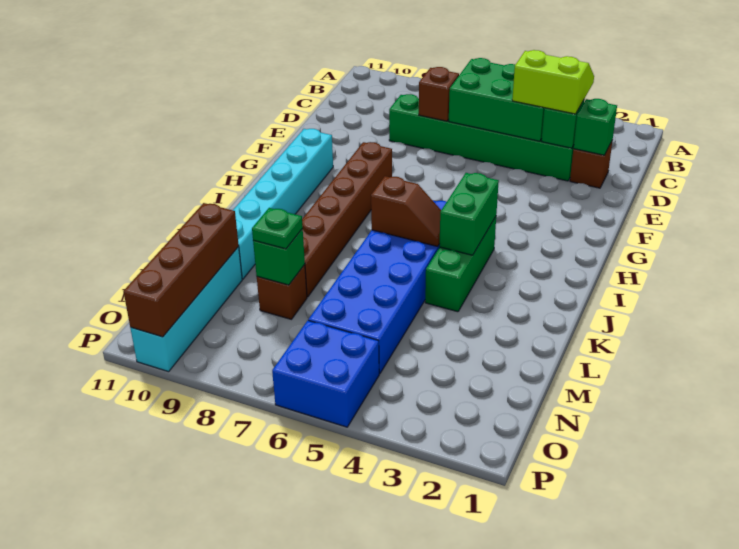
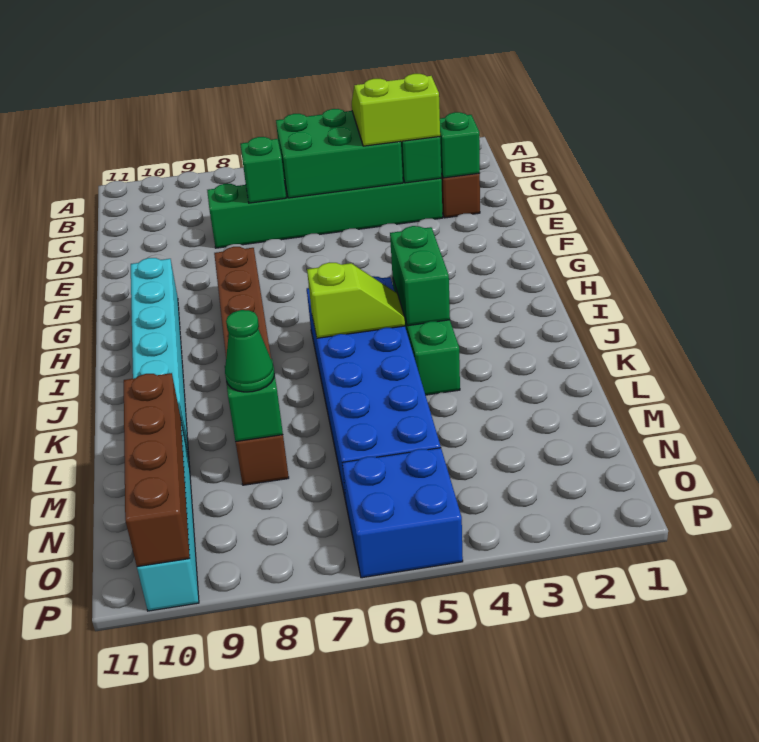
brown brick D7 level 2 -> green brick D7 level 2
brown slope J5:J6 level 2 top 6 -> lime slope J5:J6 level 2 top 6
green plate M8 level 3 -> green cone M8 level 3

